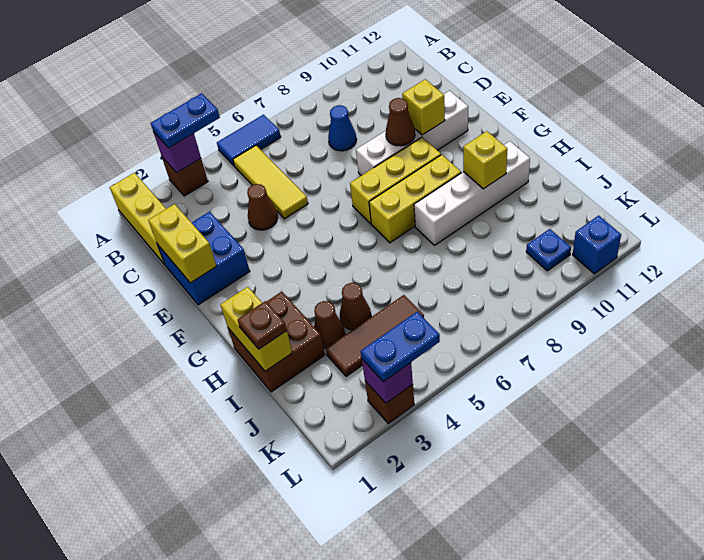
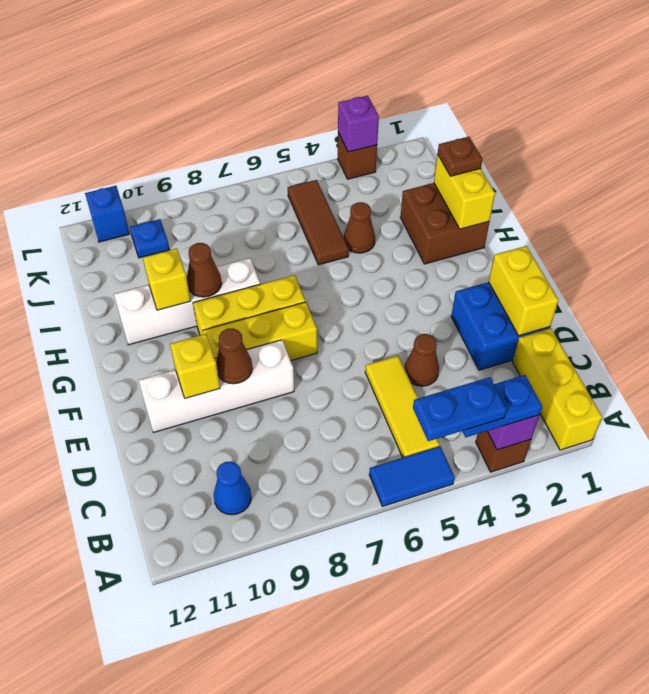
blue cone C8 level 1 -> blue cone B10 level 1
brown cone I3 level 1 -> brown cone H9 level 2
brown tile J3:J5 level 1 -> brown tile I5:K5 level 1
blue plate L3:L4 level 3 -> blue plate A4:A5 level 4

